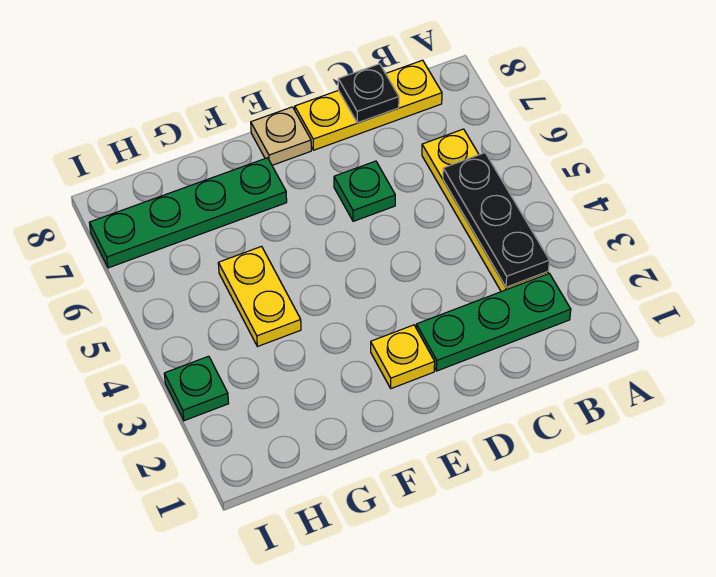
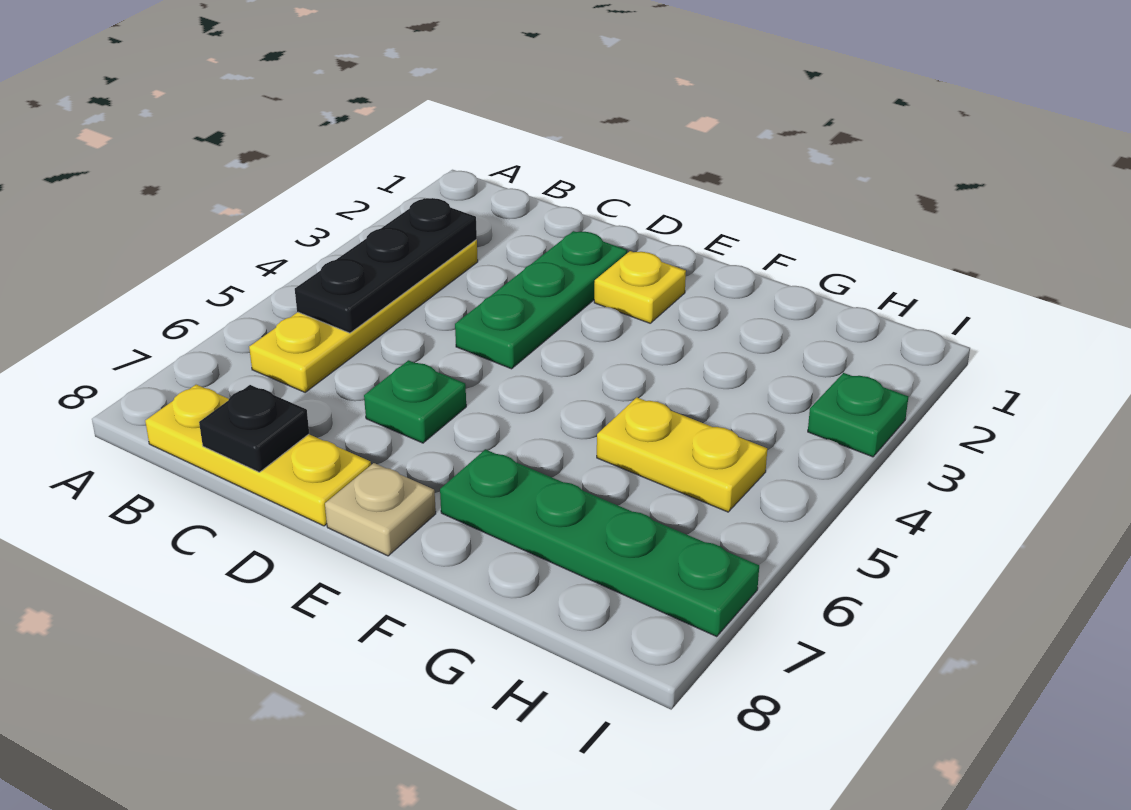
green plate B2:D2 level 1 -> green plate D2:D4 level 1
yellow plate G4:G5 level 1 -> yellow plate G5:H5 level 1

